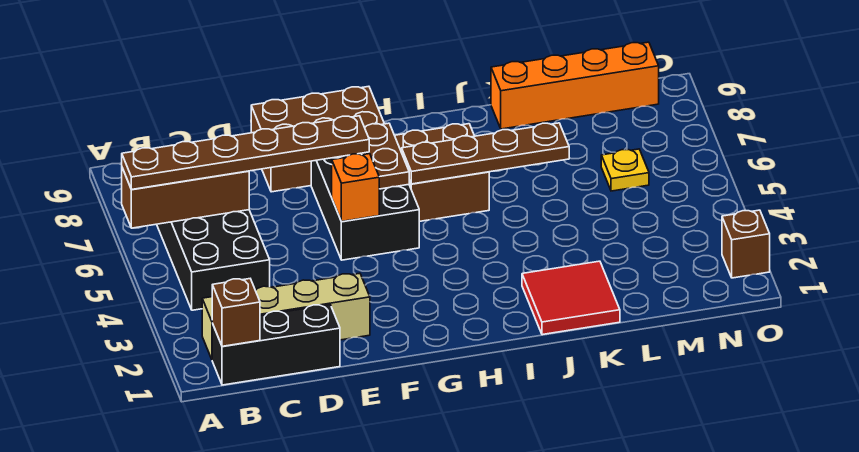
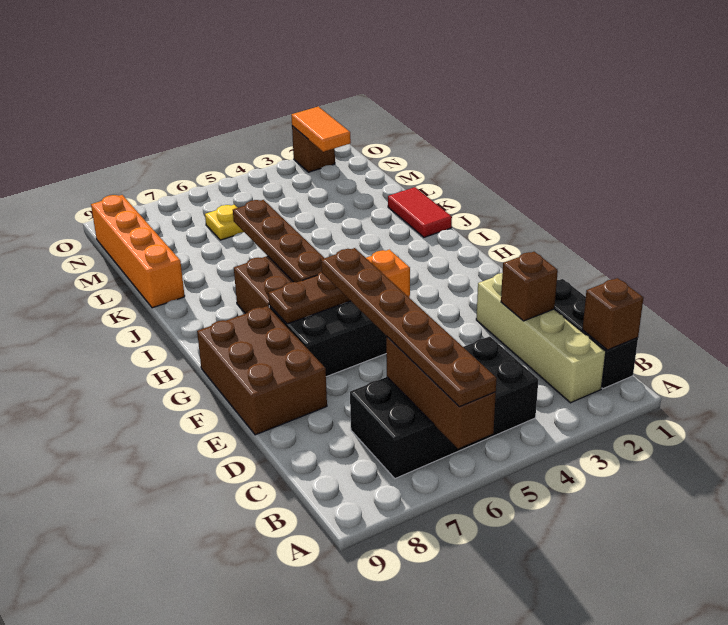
none -> brown brick D2 level 2
red tile J1:K2 level 1 -> red tile J1:K1 level 1
none -> orange tile N2:O2 level 2

